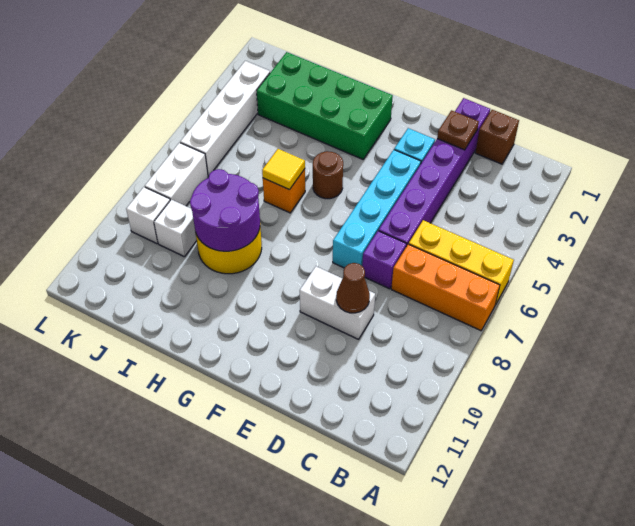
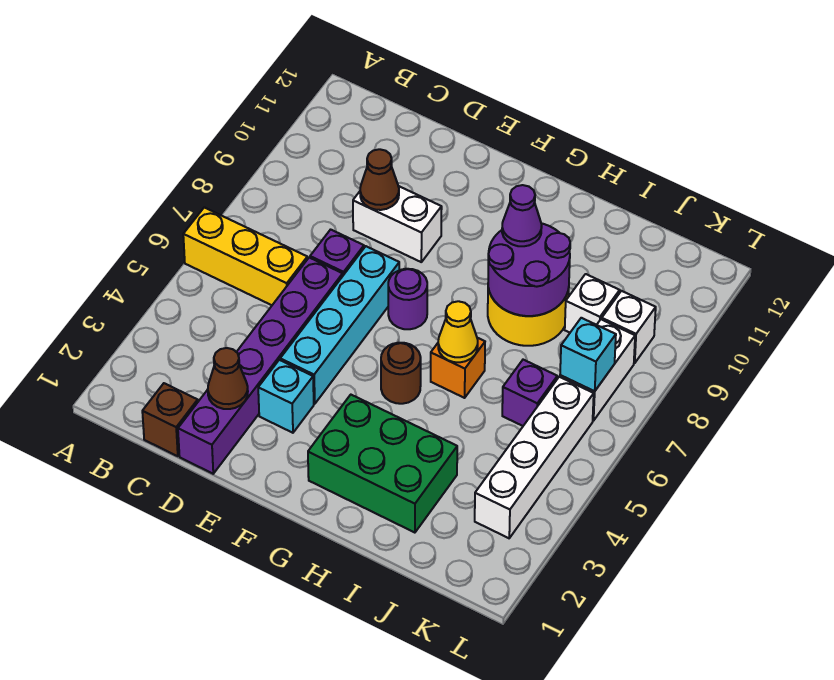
orange brick A7:C7 level 1 -> none
brown plate D2 level 2 -> brown cone D2 level 2
none -> purple round brick F7 level 1
green brick G2:J3 level 1 -> green brick G2:I3 level 1
yellow tile H6 level 2 -> yellow cone H6 level 2
none -> purple cone H9 level 3
none -> purple brick J6 level 1
none -> cyan brick K7 level 2

